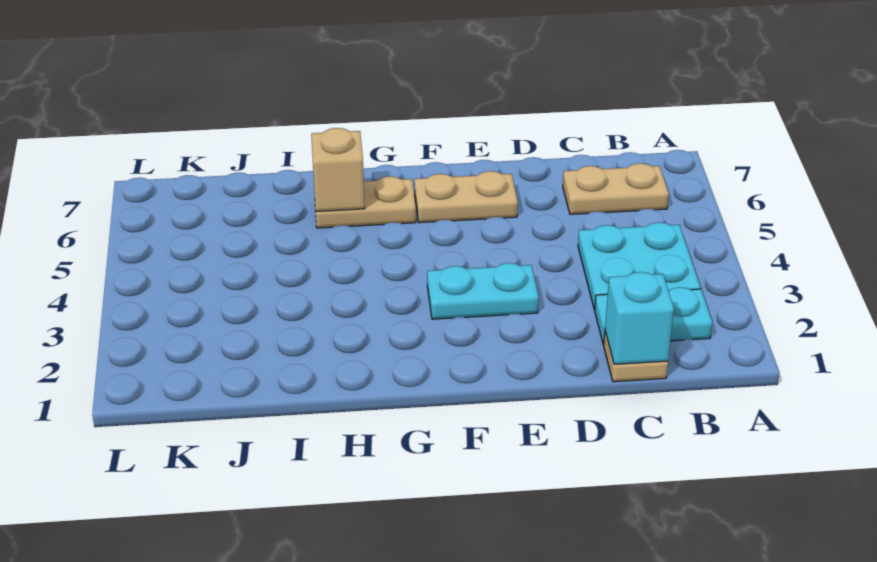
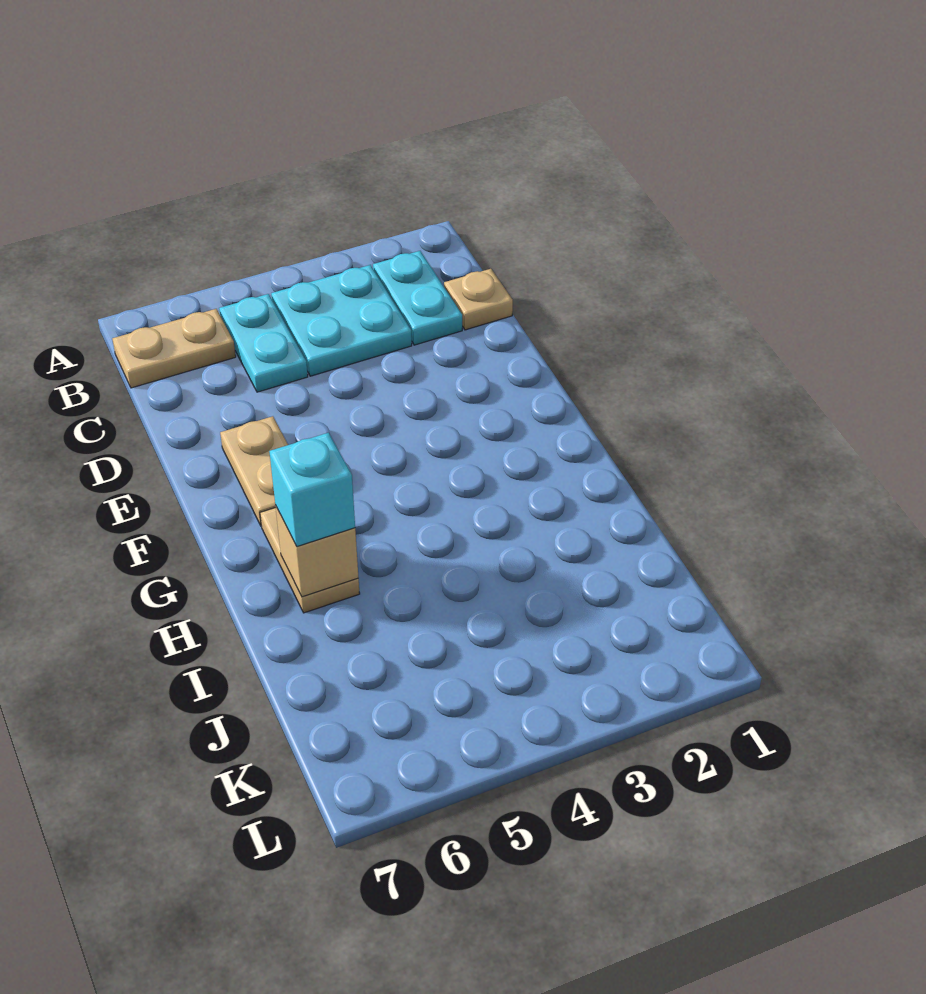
tan plate B6:C6 level 1 -> tan plate B6:B7 level 1
cyan brick C1 level 2 -> cyan brick H6 level 3
cyan plate E3:F3 level 1 -> cyan plate B5:C5 level 1

